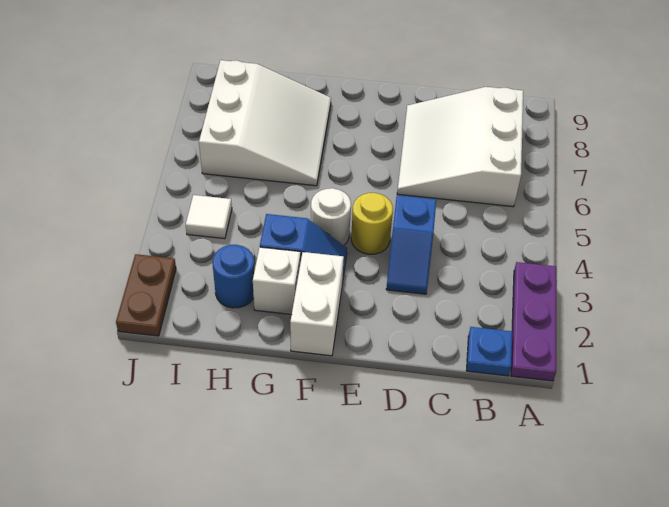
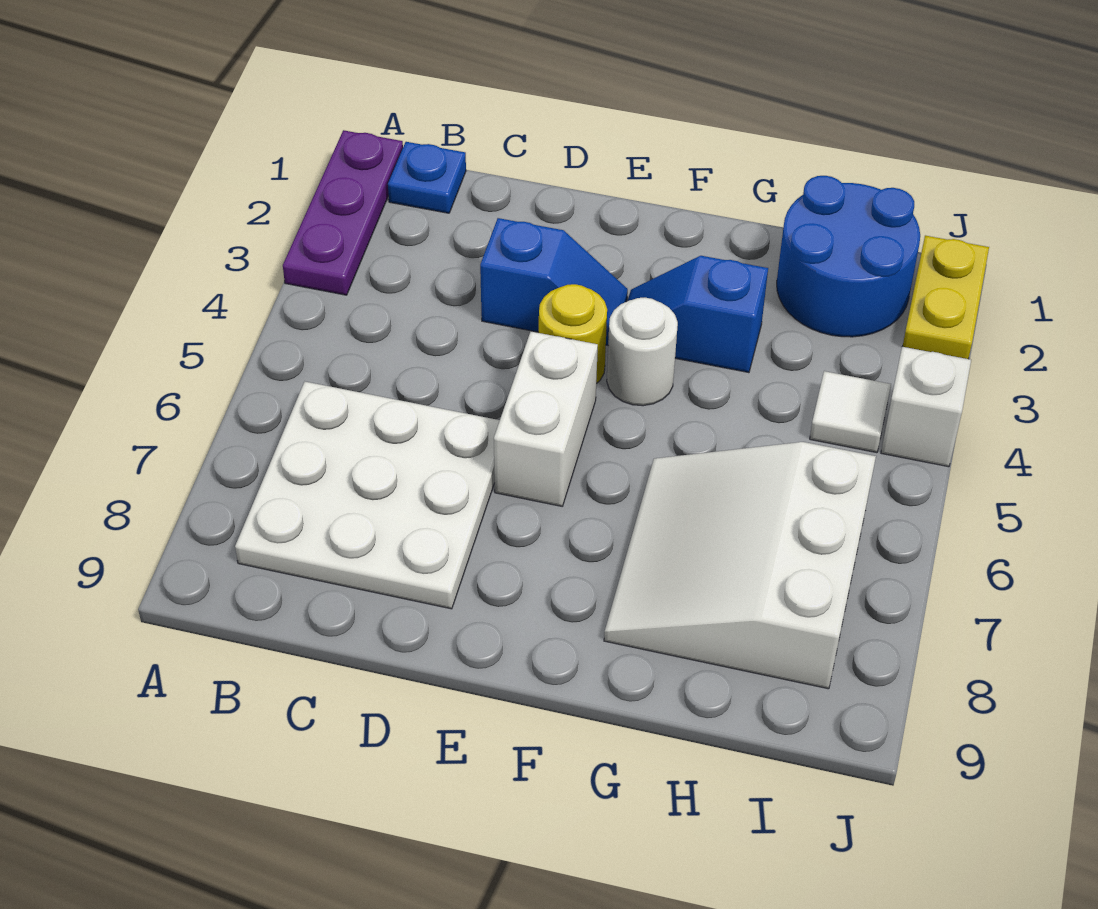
white slope B6:D8 level 1 top B -> white plate B6:D8 level 1
blue slope D3:D4 level 1 top 4 -> blue slope D3:E3 level 1 top D
white brick F1:F2 level 1 -> white brick E5:E6 level 1
white brick G2 level 1 -> white brick J4 level 1
blue round brick H2 level 1 -> blue round brick H1:I2 level 1
brown plate J1:J2 level 1 -> yellow plate J1:J2 level 1

